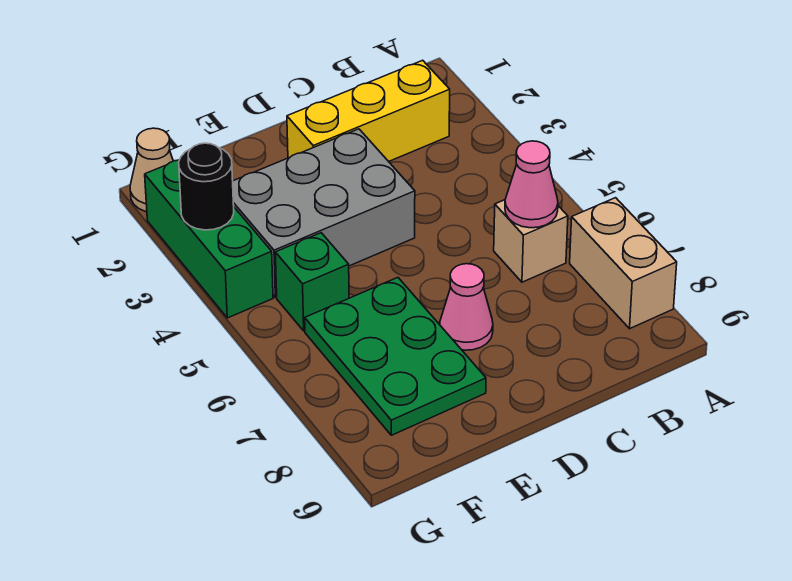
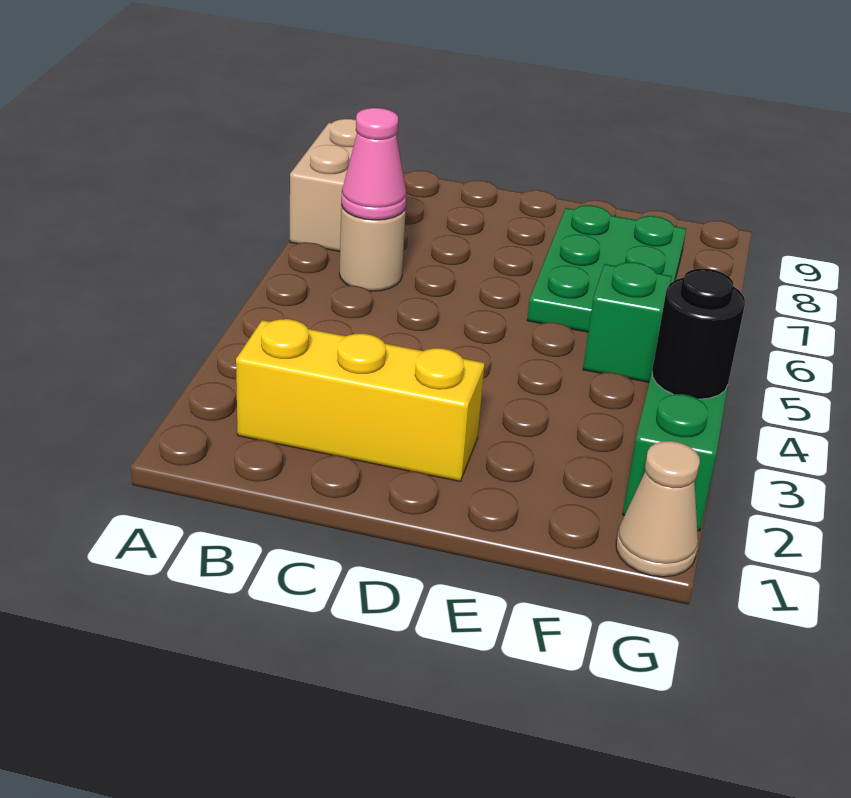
tan brick B6 level 1 -> tan round brick B6 level 1
grey brick D3:F4 level 1 -> none
pink cone D7 level 1 -> none

